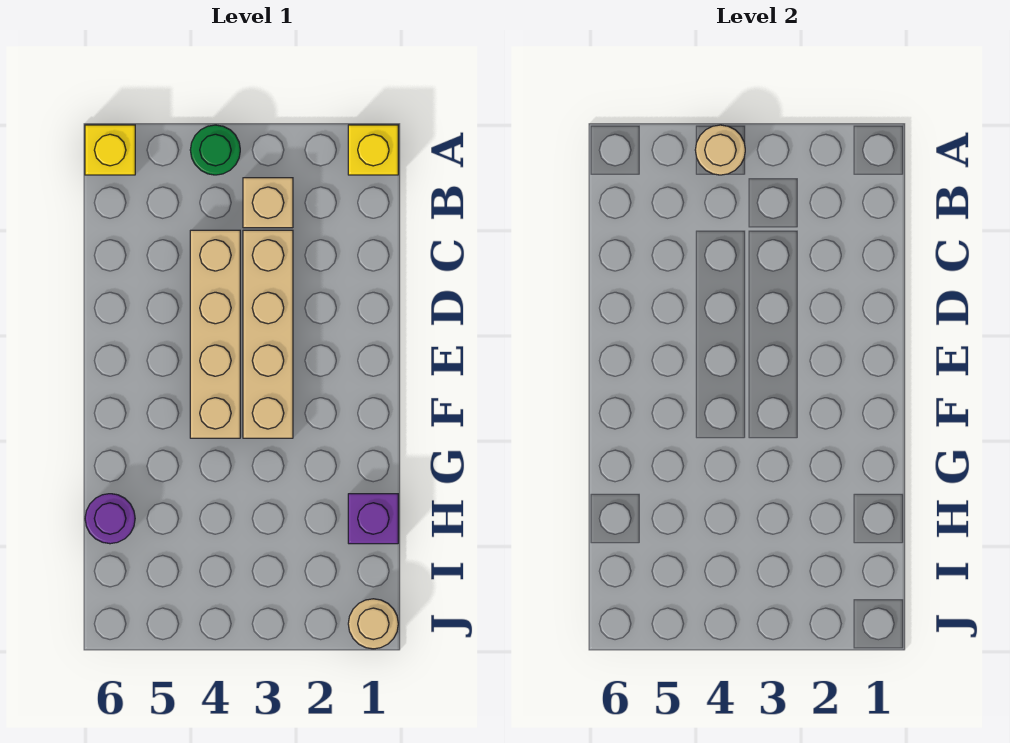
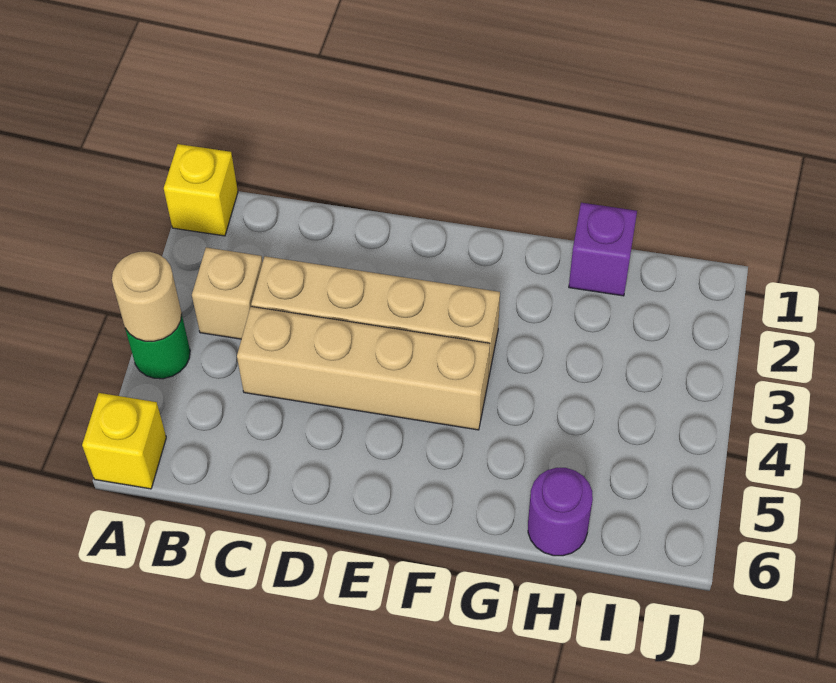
tan round brick J1 level 1 -> none

